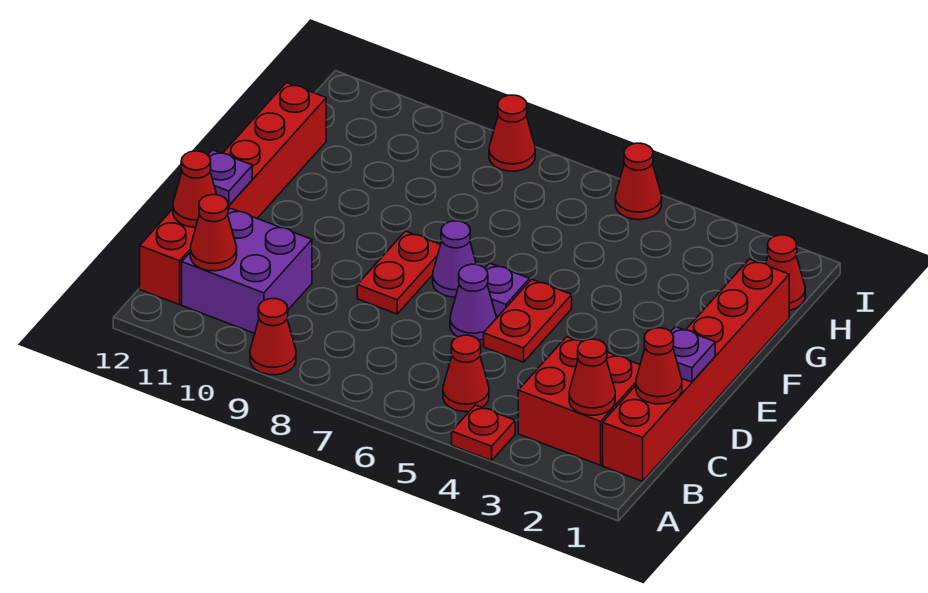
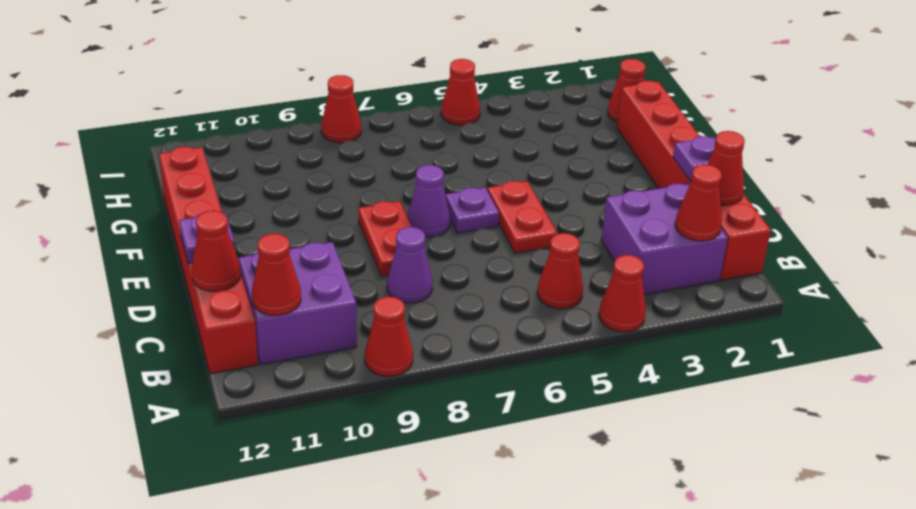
red plate A4 level 1 -> red cone A4 level 1
red brick B2:C3 level 1 -> purple brick B2:C3 level 1
purple cone D6 level 1 -> purple cone C8 level 1

